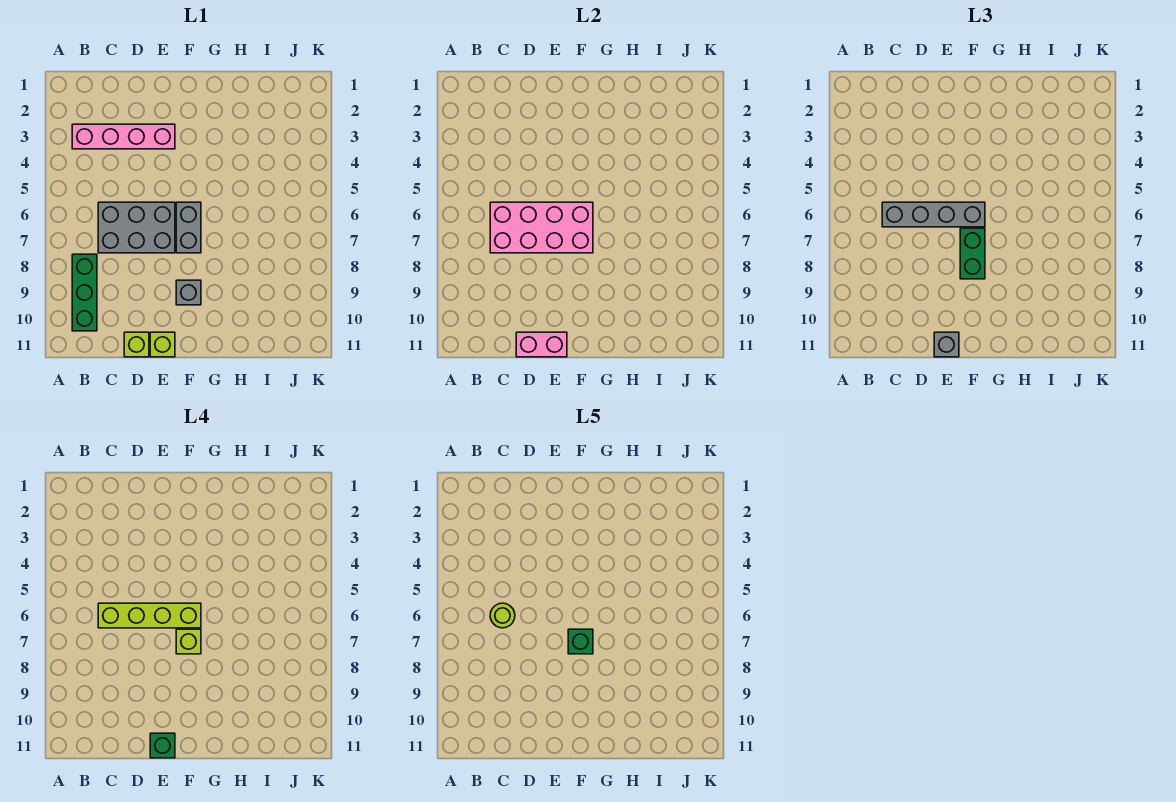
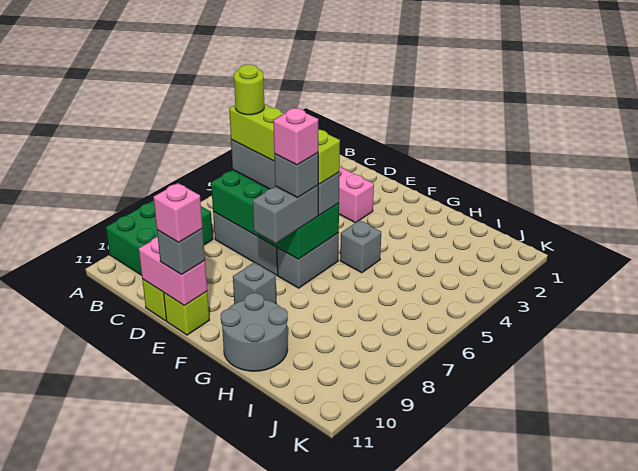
green brick B8:B10 level 1 -> green brick A8:B10 level 1
pink brick C6:F7 level 2 -> green brick C6:F7 level 2
green brick E11 level 4 -> pink brick E11 level 4
green brick F7:F8 level 3 -> grey brick F7:F8 level 3
lime brick F7 level 4 -> grey brick F7 level 4
green brick F7 level 5 -> pink brick F7 level 5
none -> grey brick G5 level 1
none -> grey round brick G10:H11 level 1

